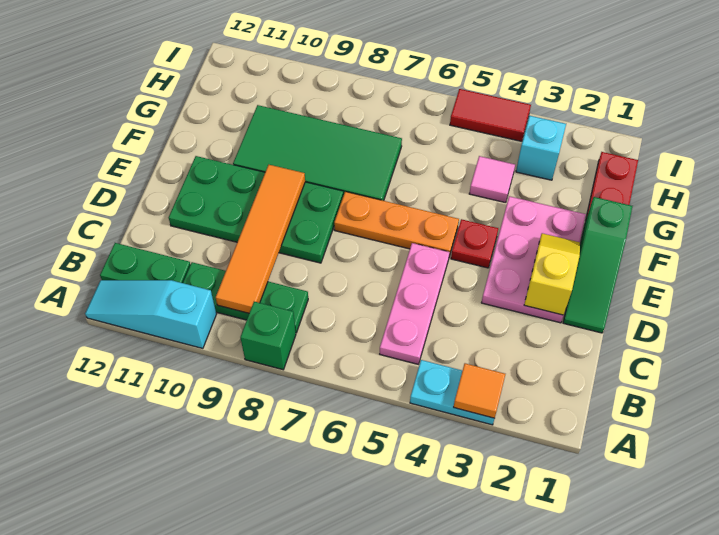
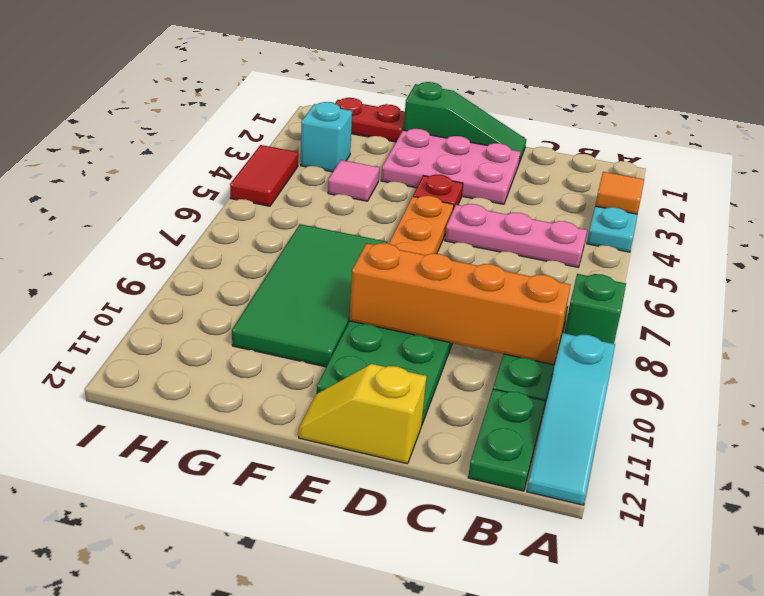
orange tile B9:E9 level 2 -> orange brick B9:E9 level 2
yellow slope D2:E2 level 2 top D -> yellow slope D12:E12 level 1 top D

